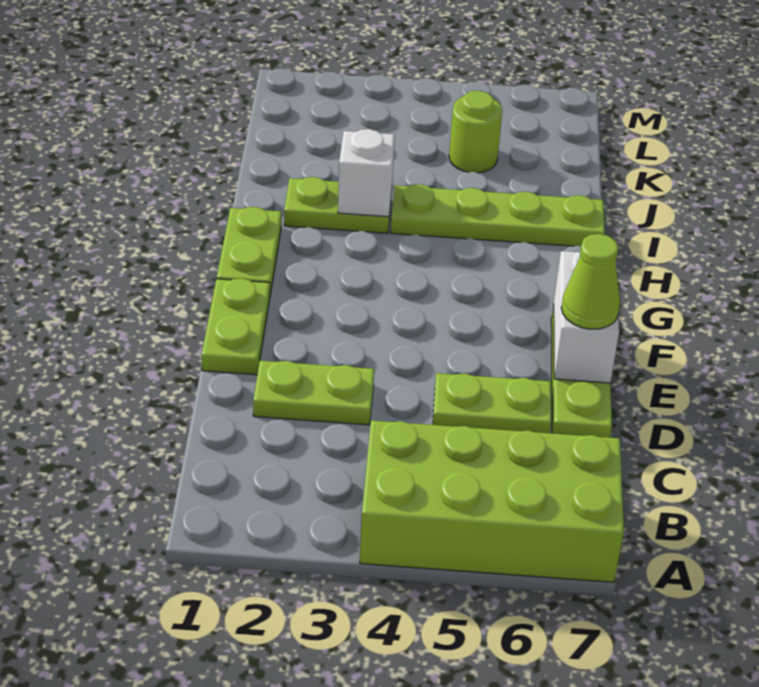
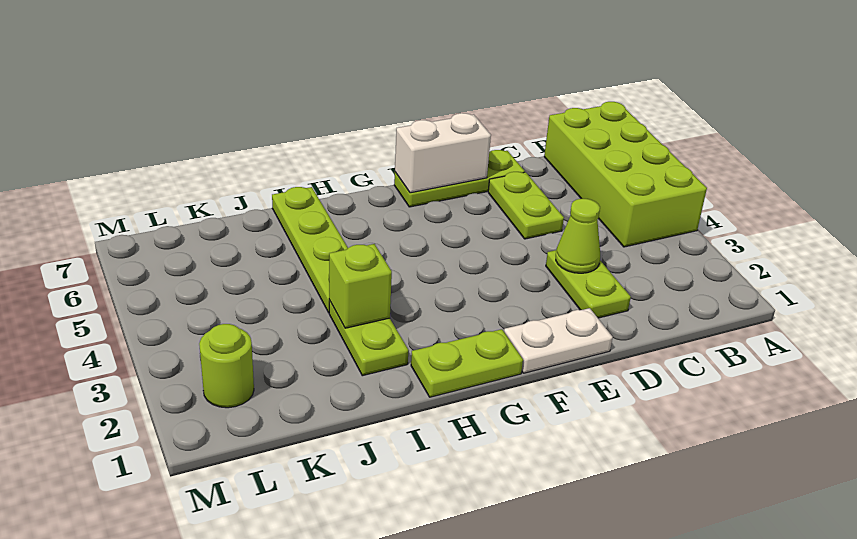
lime plate E1:F1 level 1 -> white plate E1:F1 level 1
lime cone E7 level 3 -> lime cone D3 level 2
white brick I3 level 2 -> lime brick I3 level 2
lime round brick K5 level 1 -> lime round brick L2 level 1

